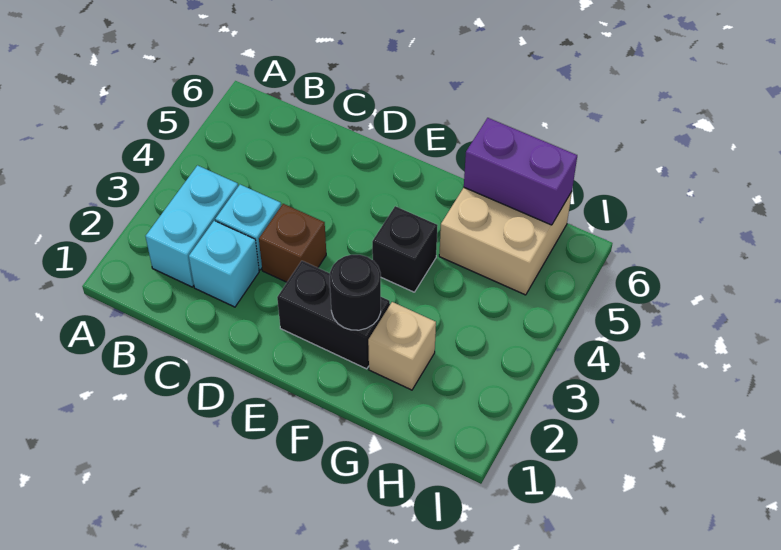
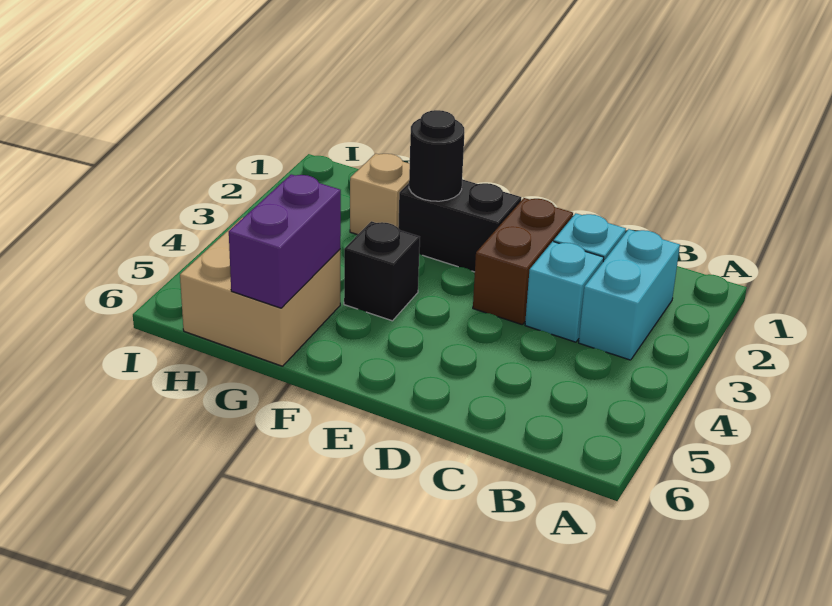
brown brick D3 level 1 -> brown brick D2:D3 level 1
purple brick G6:H6 level 2 -> purple brick G5:G6 level 2

